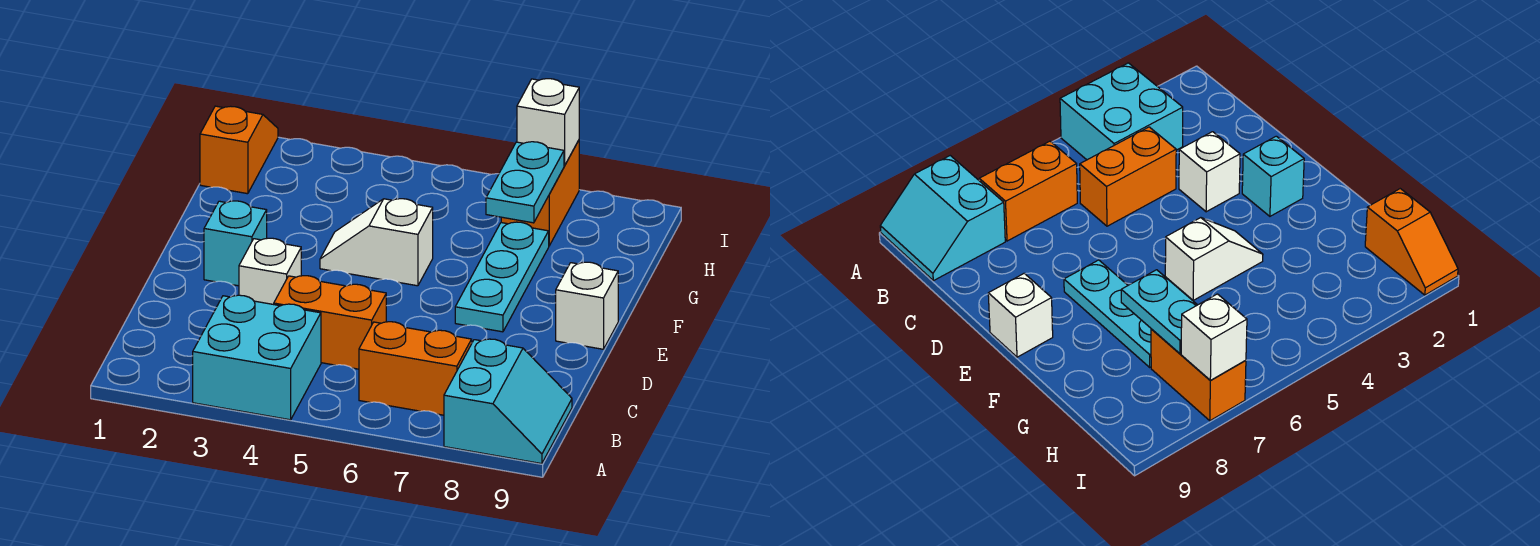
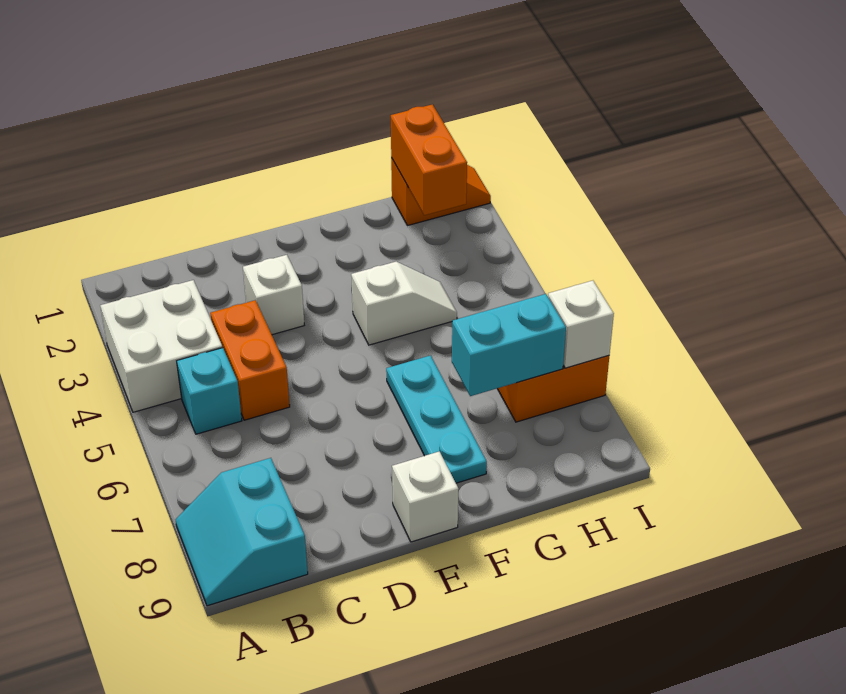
cyan brick A3:B4 level 1 -> white brick A3:B4 level 1
cyan slope A8:B9 level 1 top 8 -> cyan slope A8:B9 level 1 top B
orange brick B6:B7 level 1 -> orange brick H1:H2 level 2
cyan brick E2 level 1 -> cyan brick B5 level 1
cyan plate E7:G7 level 1 -> cyan plate F6:F8 level 1
white slope F4:F5 level 1 top 5 -> white slope F4:G4 level 1 top F
cyan plate G7:H7 level 2 -> cyan brick G7:H7 level 2

